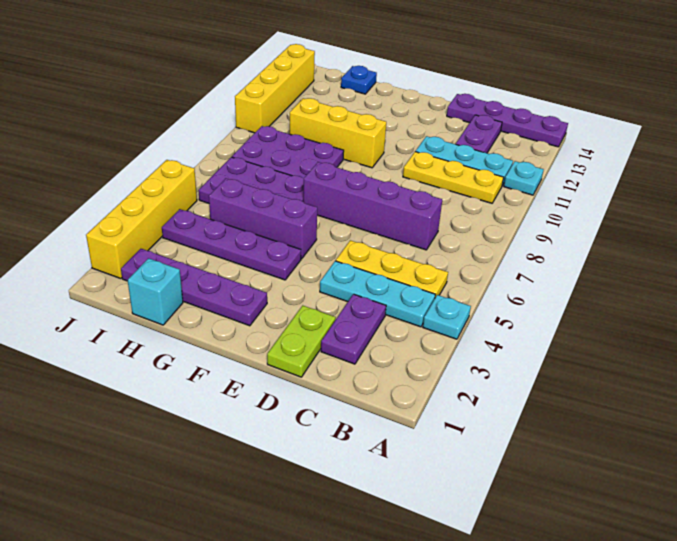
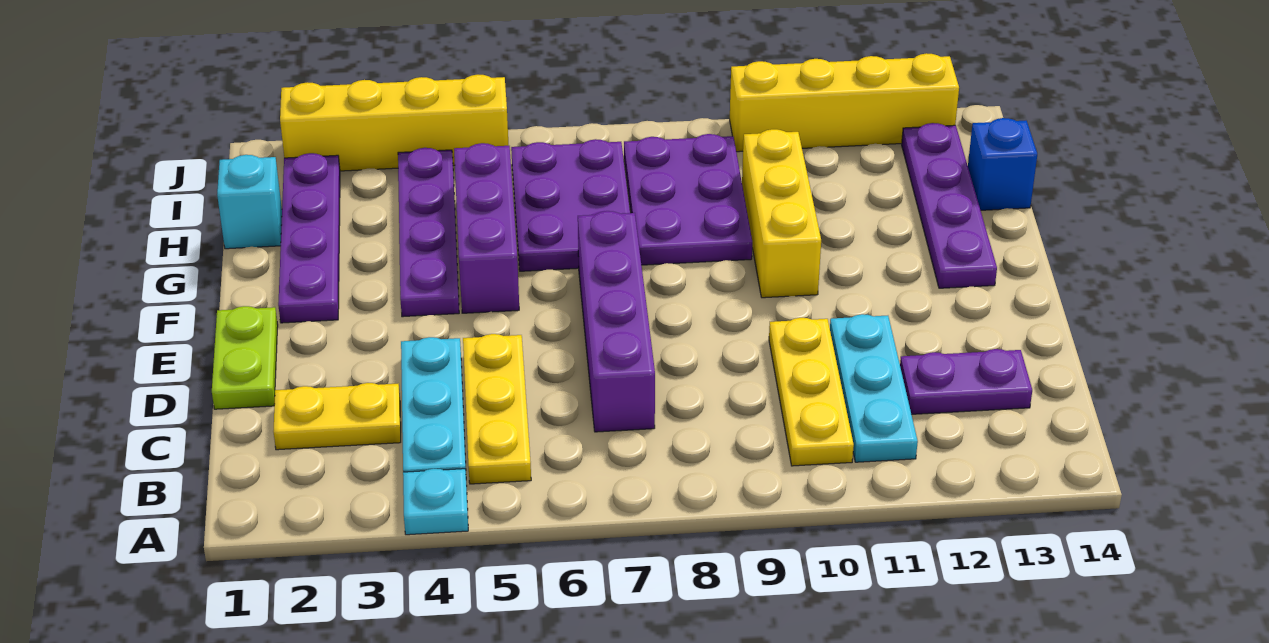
cyan plate A11 level 1 -> none
purple plate A14:D14 level 1 -> purple plate F13:I13 level 1
purple plate C2:C3 level 1 -> yellow plate C2:C3 level 1
lime plate D1:D2 level 1 -> lime plate D1:E1 level 1
blue plate H14 level 1 -> blue brick H14 level 1

